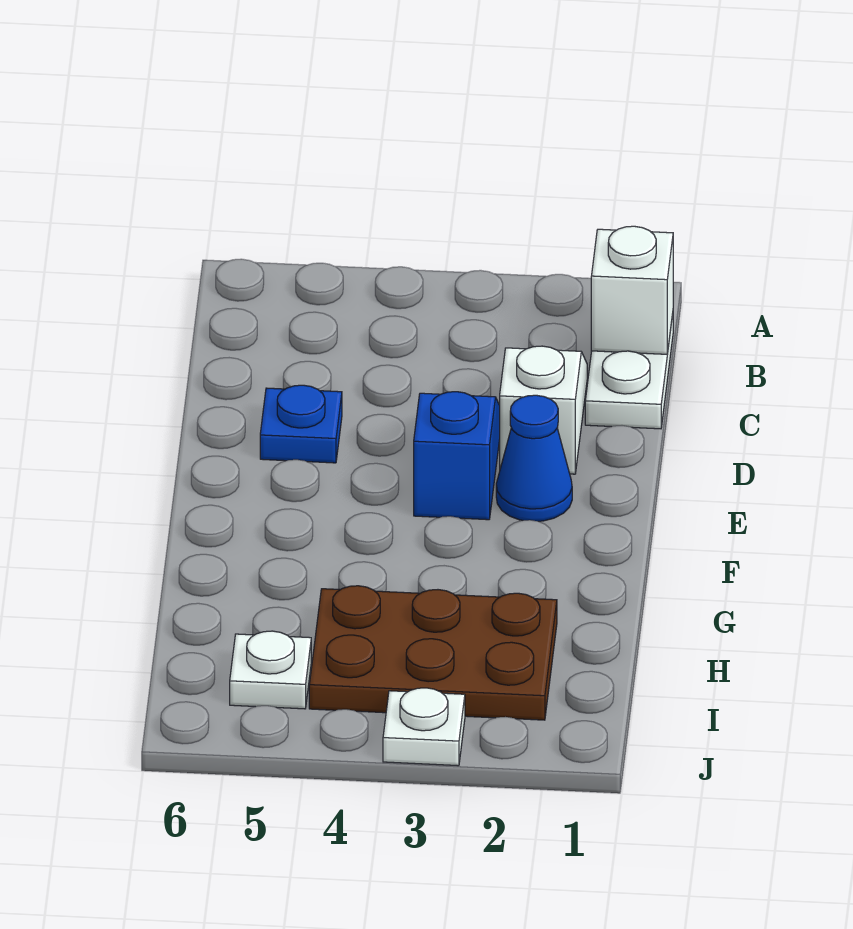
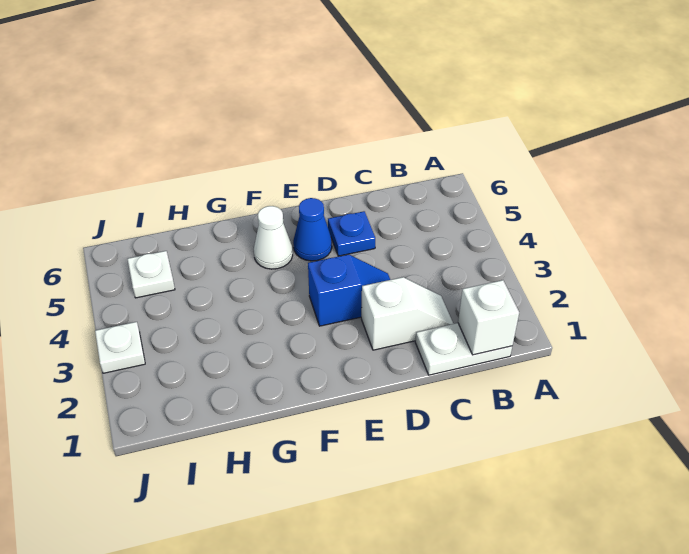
blue cone E2 level 1 -> blue cone E5 level 1
none -> white cone F5 level 1
brown plate H2:I4 level 1 -> none

